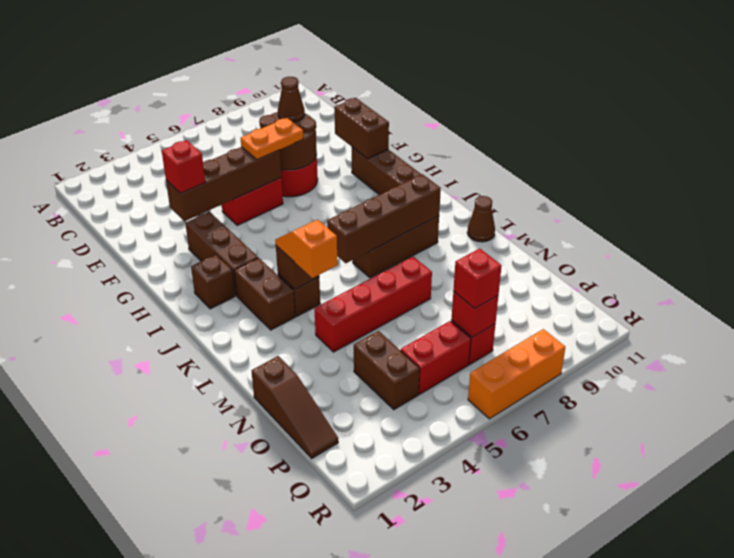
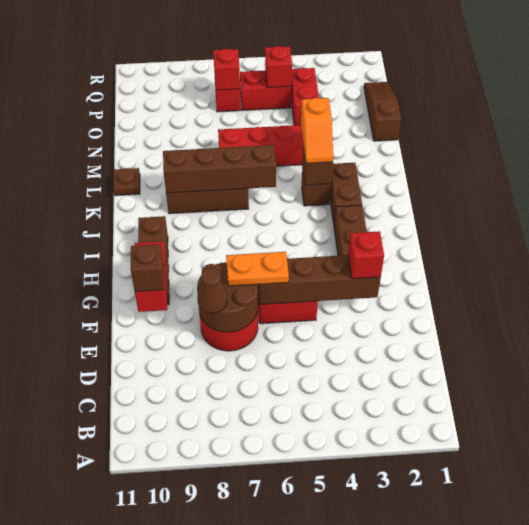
brown brick F10:G10 level 2 -> red brick F10:G10 level 2
brown brick I2 level 1 -> brown brick F10 level 3
brown cone L11 level 1 -> brown plate L11 level 1
brown brick O4:P4 level 1 -> red brick O4:P4 level 1
red brick P7 level 3 -> red brick P5 level 2
orange brick R6:R8 level 1 -> none

